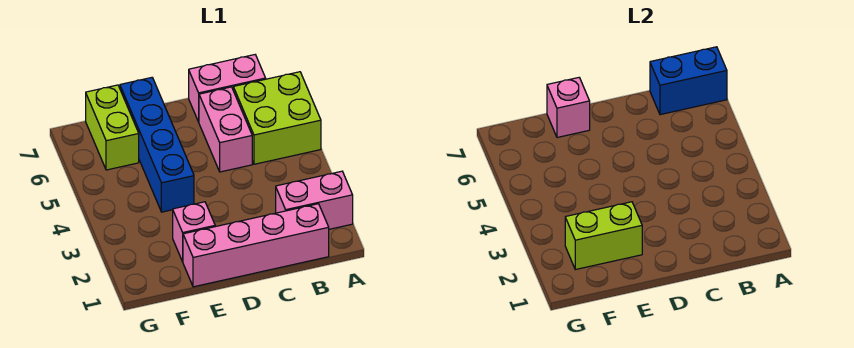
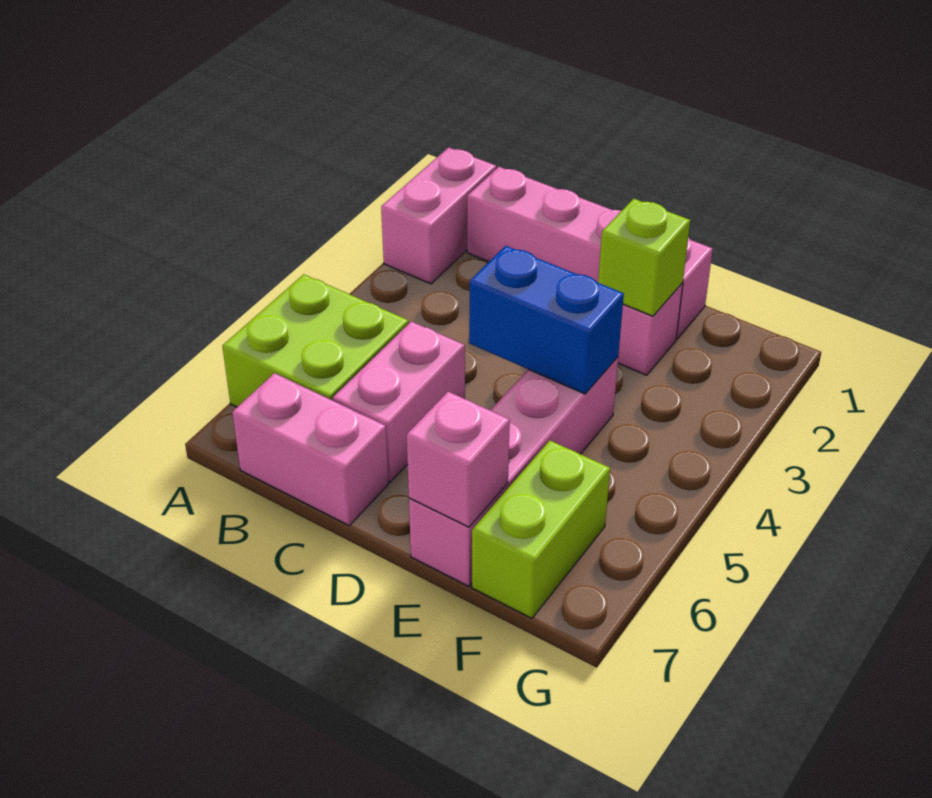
pink brick A2:B2 level 1 -> pink brick A1:A2 level 1
blue brick A7:B7 level 2 -> blue brick D4:E4 level 2
lime brick E2:F2 level 2 -> lime brick E2 level 2
blue brick E4:E7 level 1 -> pink brick E4:E7 level 1

